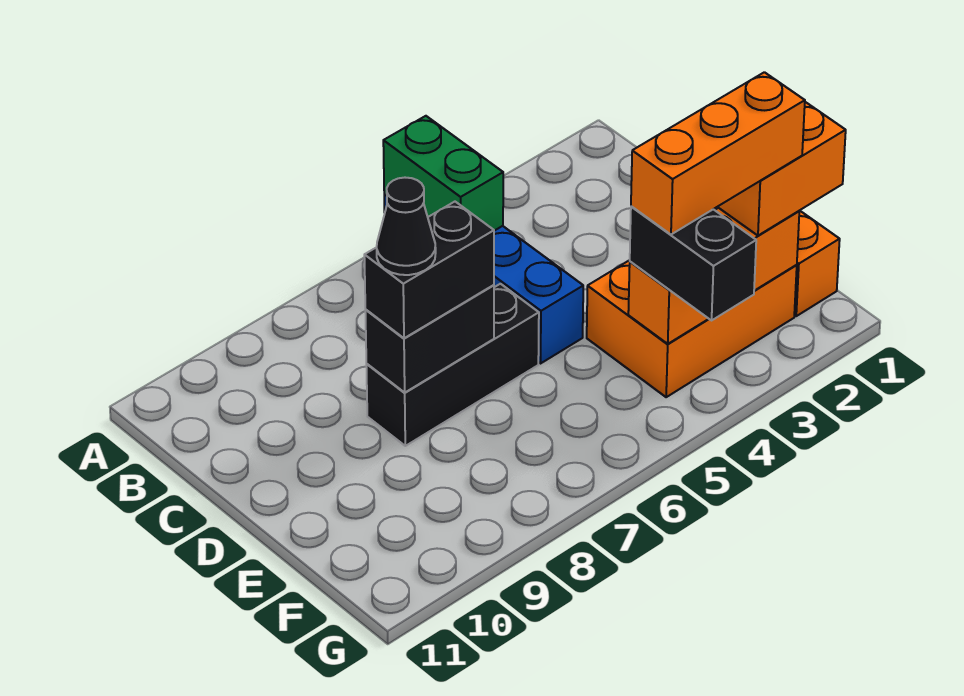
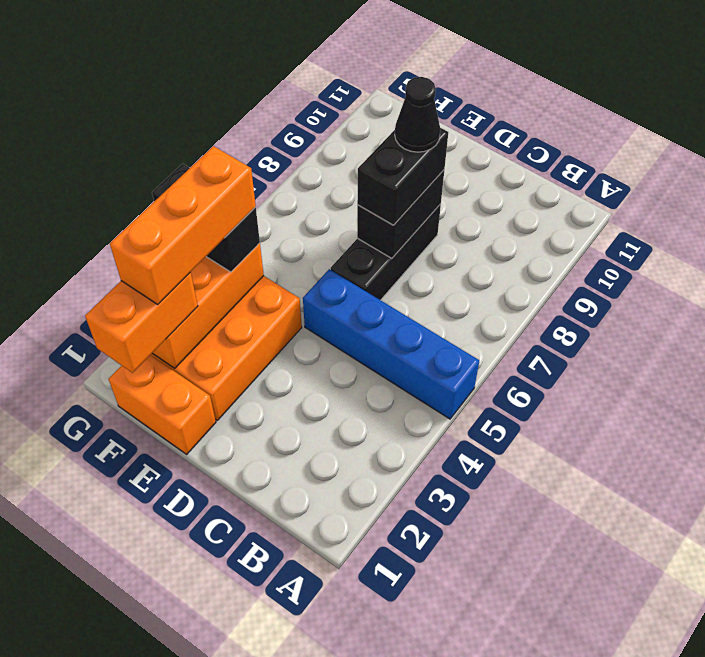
green brick A5:B5 level 2 -> none

